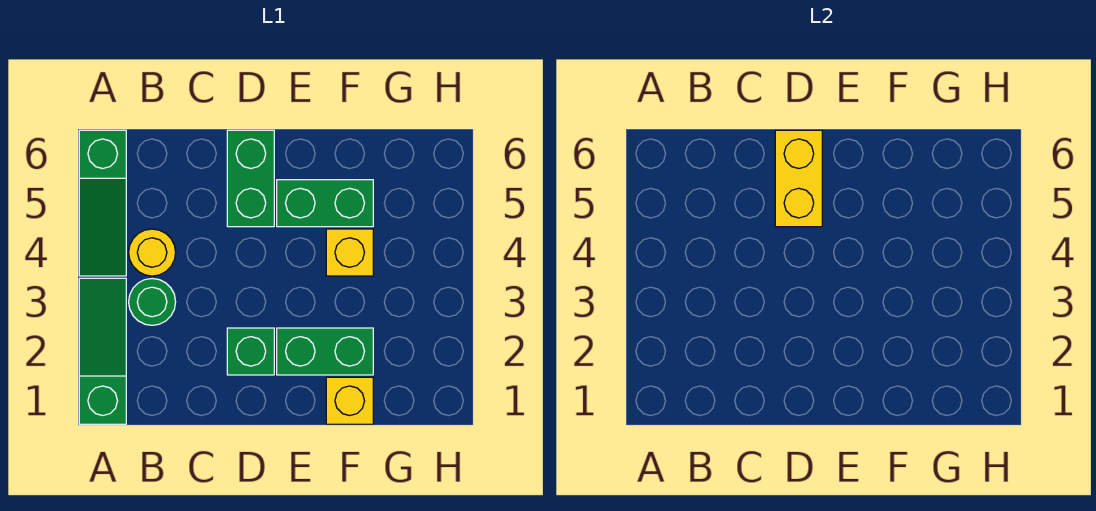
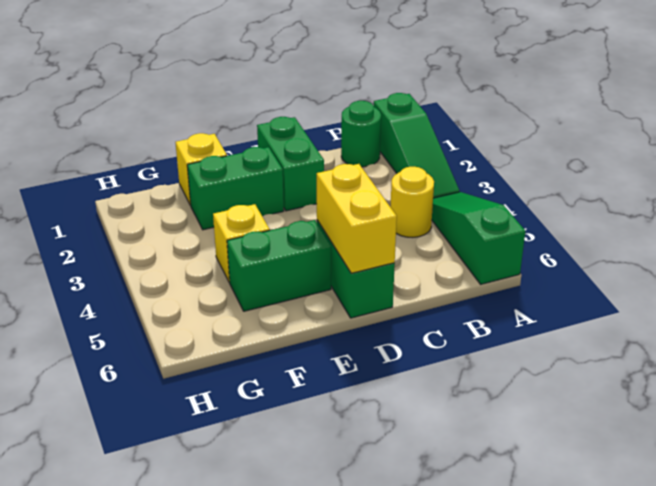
green round brick B3 level 1 -> green round brick B1 level 1
green brick D2 level 1 -> green brick D1:D2 level 1

